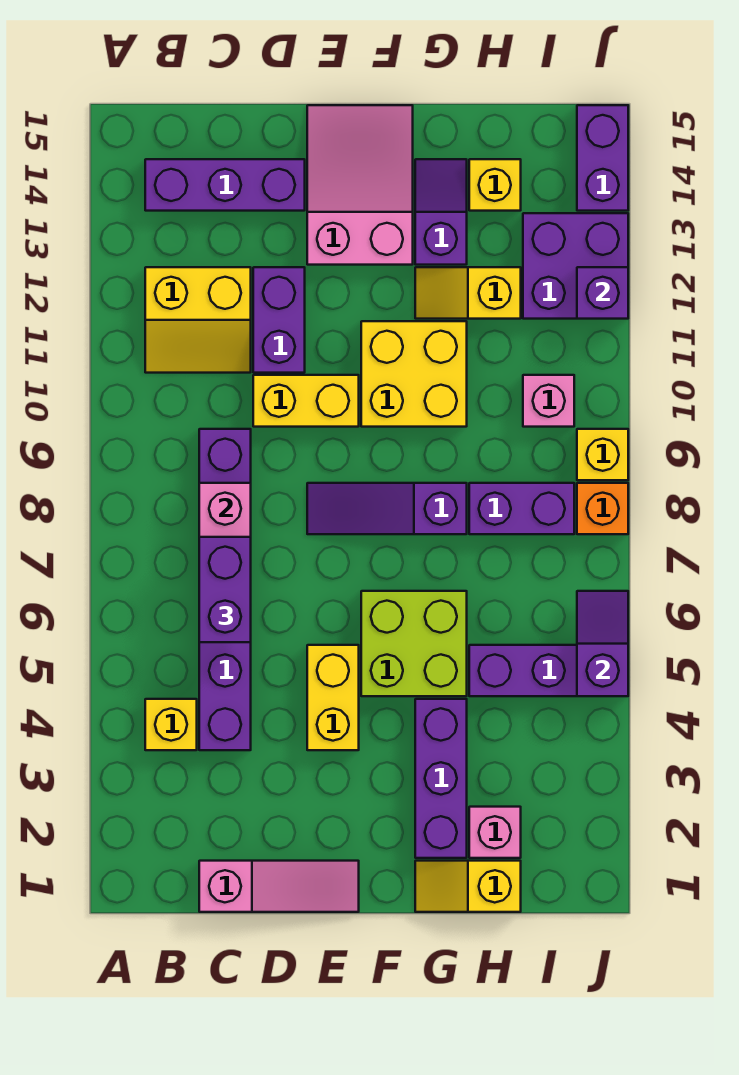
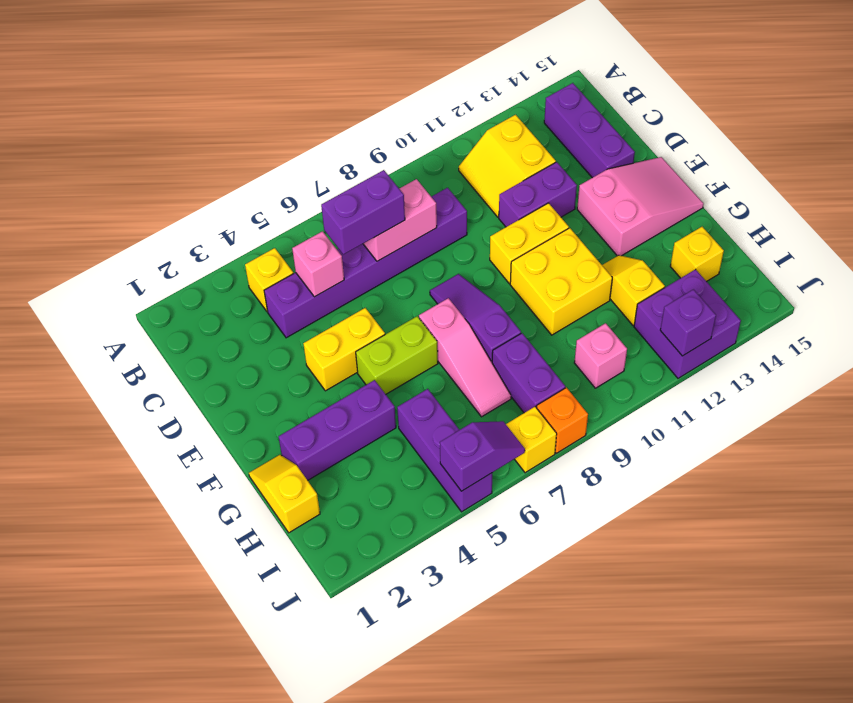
pink slope C1:E1 level 1 top C -> pink slope F7:H7 level 1 top F
yellow brick D10:E10 level 1 -> yellow brick E10:E11 level 1
lime brick F5:G6 level 1 -> lime brick F5:F6 level 1
purple slope G13:G14 level 1 top 13 -> none
pink brick H2 level 1 -> pink brick C5 level 2
yellow brick J9 level 1 -> yellow brick J7 level 1
purple brick J14:J15 level 1 -> none

